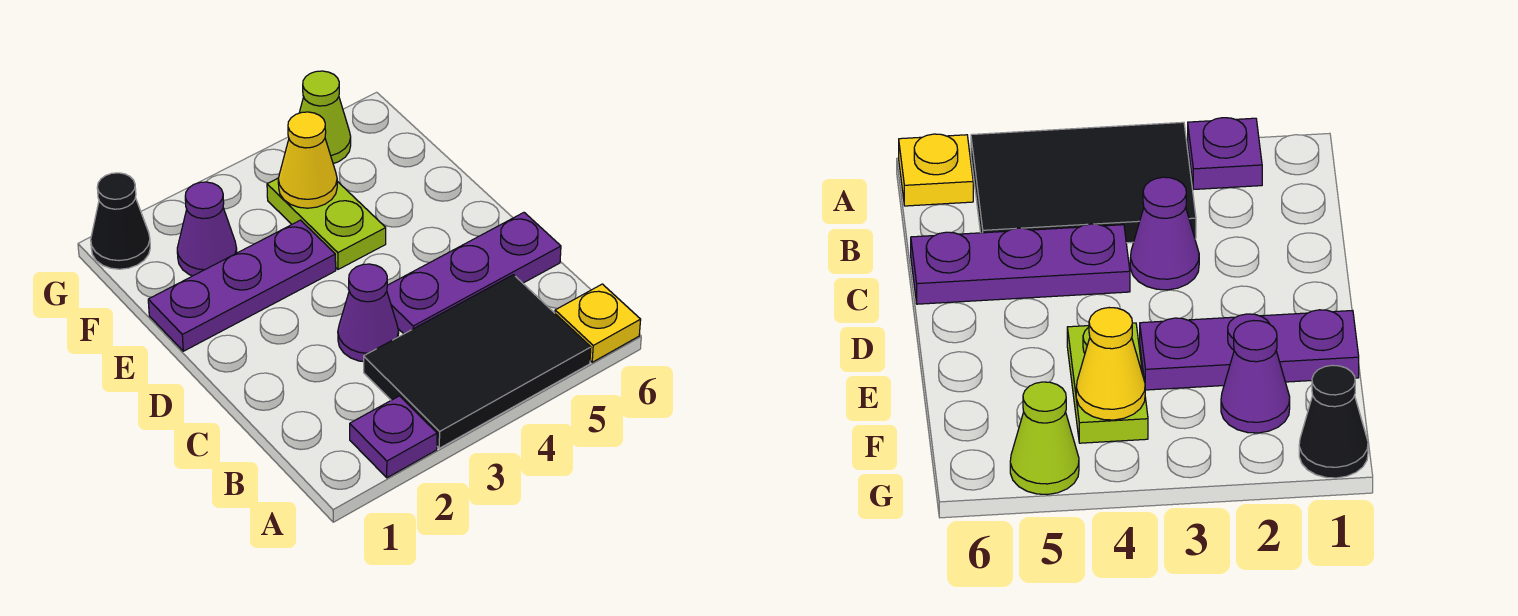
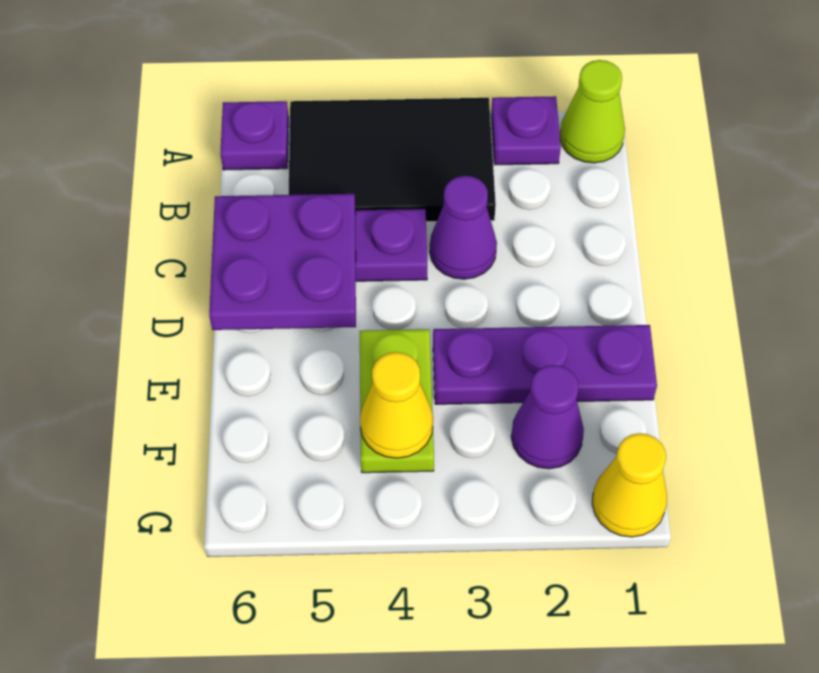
yellow plate A6 level 1 -> purple plate A6 level 1
none -> purple plate C5:D6 level 2
black cone G1 level 1 -> yellow cone G1 level 1
lime cone G5 level 1 -> lime cone A1 level 1

